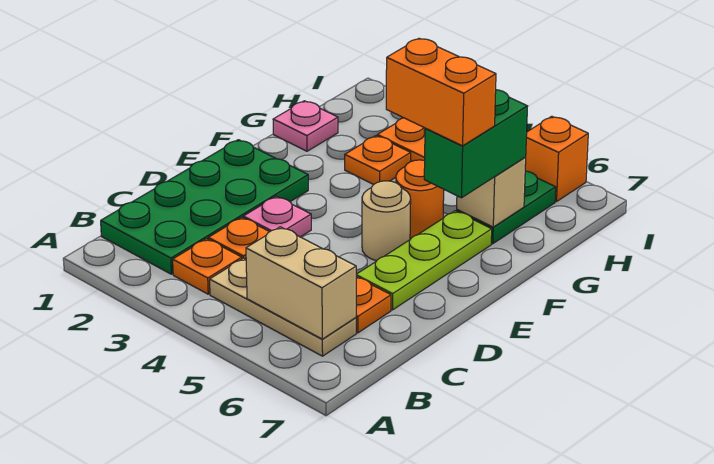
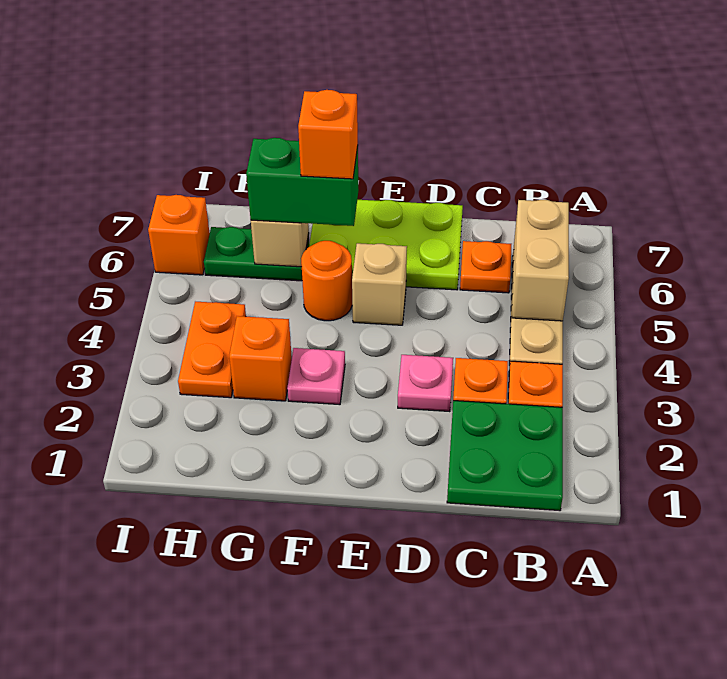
green plate B1:E2 level 1 -> green plate B1:C2 level 1
lime plate D6:F6 level 1 -> lime plate D6:F7 level 1
tan round brick E5 level 1 -> tan brick E5 level 1
orange brick F5:F6 level 4 -> orange brick F6 level 4
pink plate G1 level 1 -> pink plate F3 level 1
orange plate G3 level 1 -> orange brick G3 level 1

